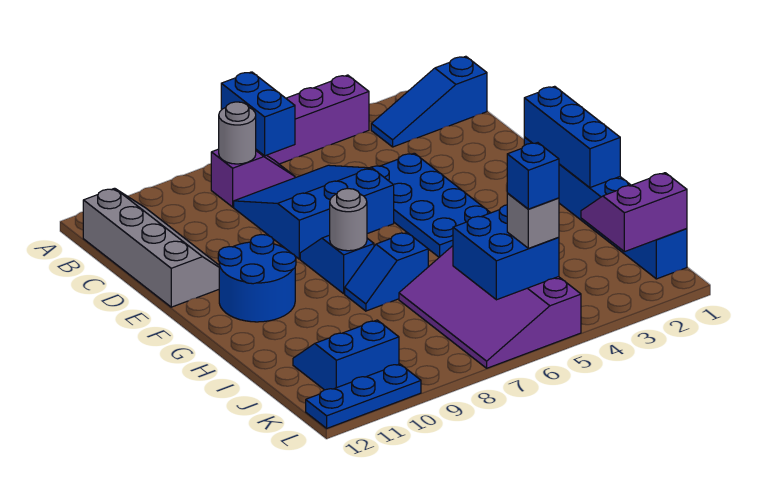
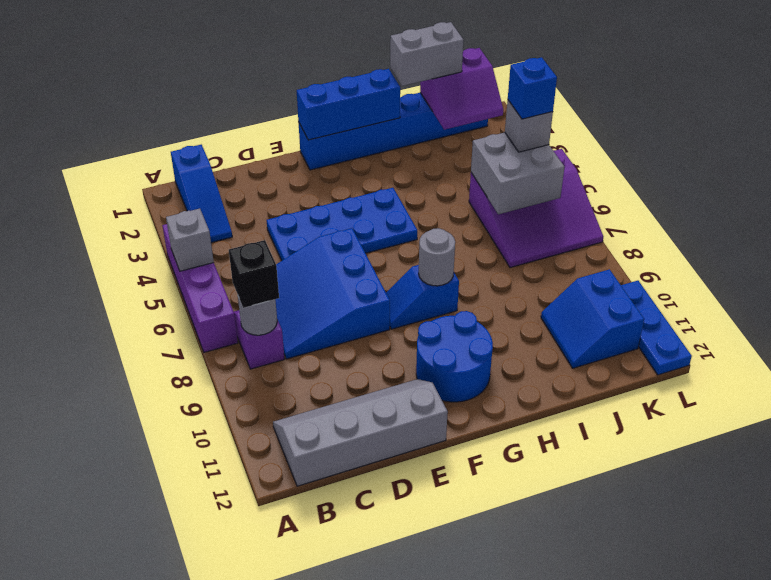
none -> grey brick A5 level 2
blue brick A7:B7 level 2 -> none
none -> black brick B8 level 3
blue slope H7:H8 level 1 top 7 -> none
none -> grey brick I1:J1 level 3
purple slope I5:L7 level 1 top 5 -> purple slope J5:L7 level 1 top 5
purple slope J1:K2 level 2 top K -> purple slope J1:K2 level 2 top 1
blue brick J5:K6 level 2 -> grey brick J5:K6 level 2

